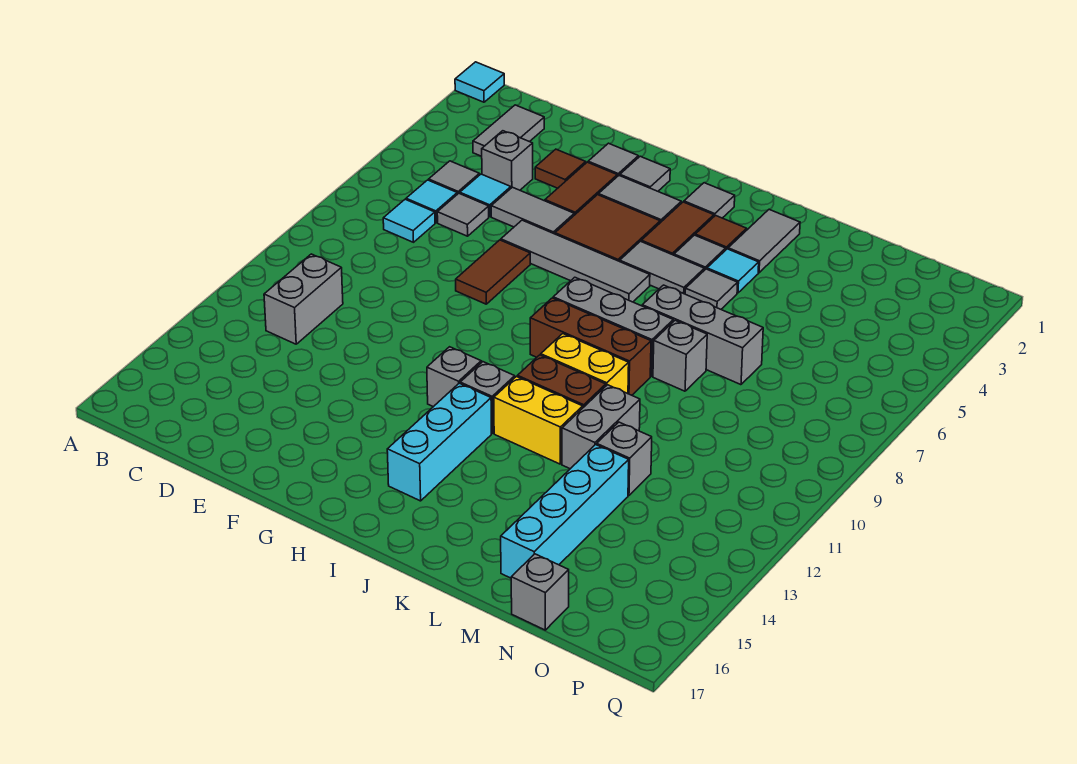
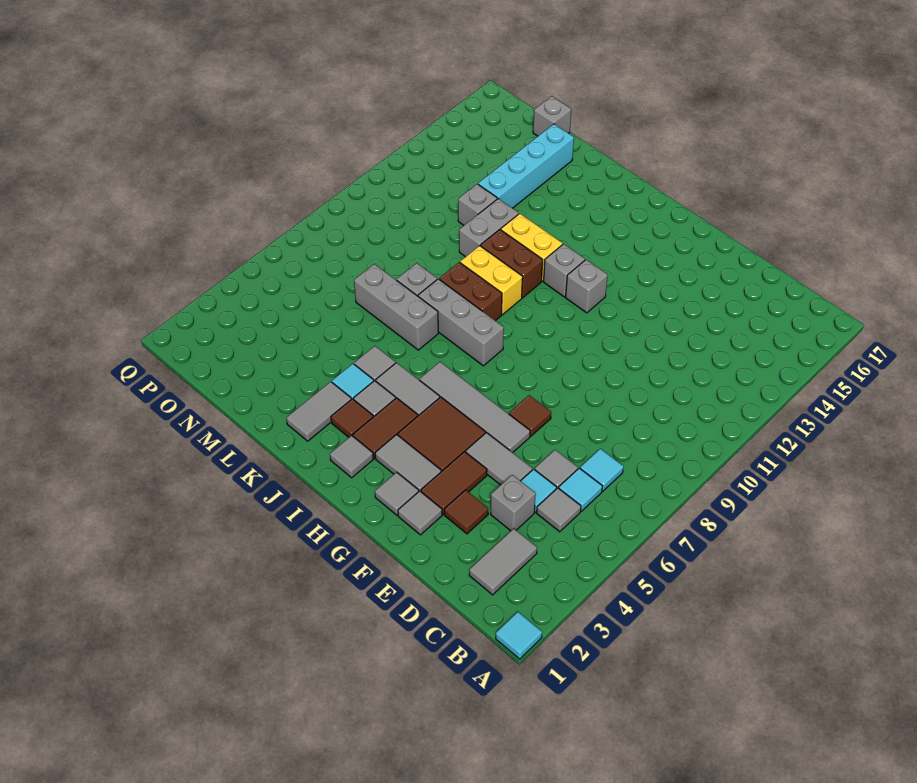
grey brick C11:C12 level 1 -> none
brown tile F7:F8 level 1 -> brown tile F7 level 1
brown brick I9:K9 level 1 -> brown brick J9:K9 level 1
cyan brick I13:I15 level 1 -> none

